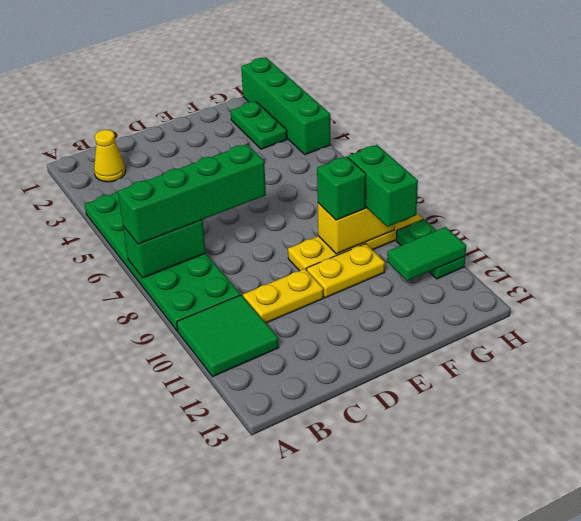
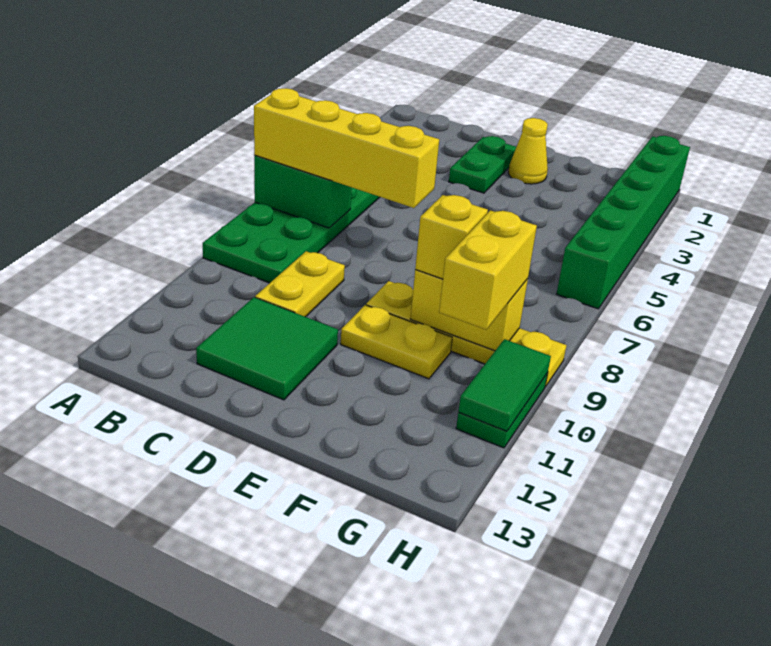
green brick A7:D7 level 3 -> yellow brick A7:D7 level 3
green tile A10:B11 level 1 -> green tile C11:D12 level 1
yellow cone B2 level 1 -> yellow cone E2 level 1
yellow plate C10:D10 level 1 -> yellow plate C9:C10 level 1
green brick F9 level 3 -> yellow brick F9 level 3
green plate G2:G3 level 1 -> green plate D2:D3 level 1
green brick G9:G10 level 3 -> yellow brick G9:G10 level 3
green tile G11:H11 level 2 -> green tile H10:H11 level 2
green brick H1:H4 level 1 -> green brick H1:H6 level 1

